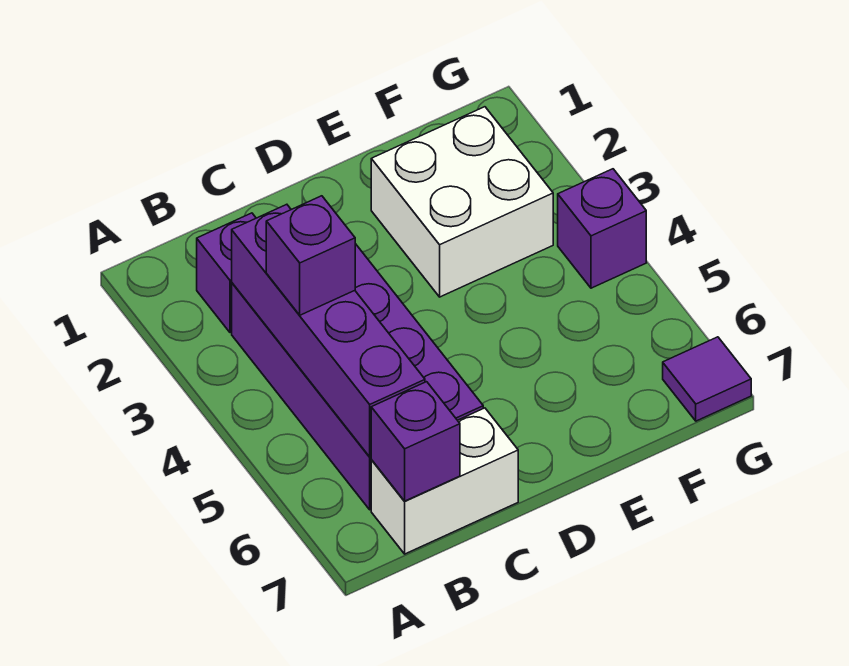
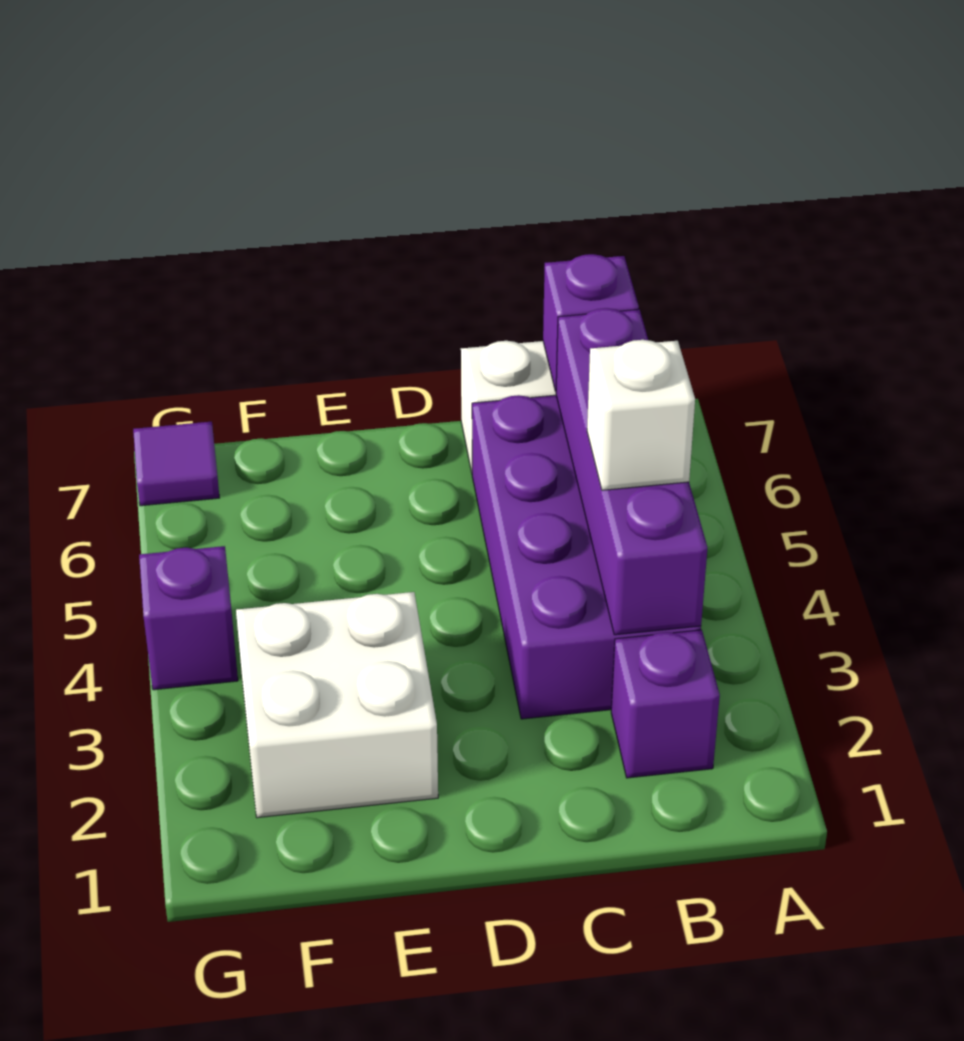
purple brick B4 level 3 -> white brick B4 level 3

